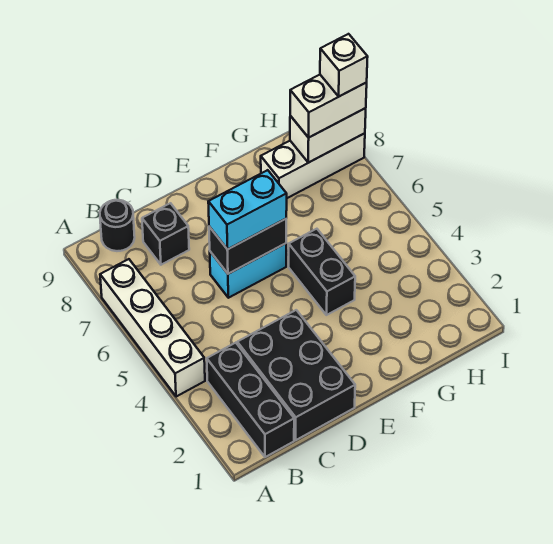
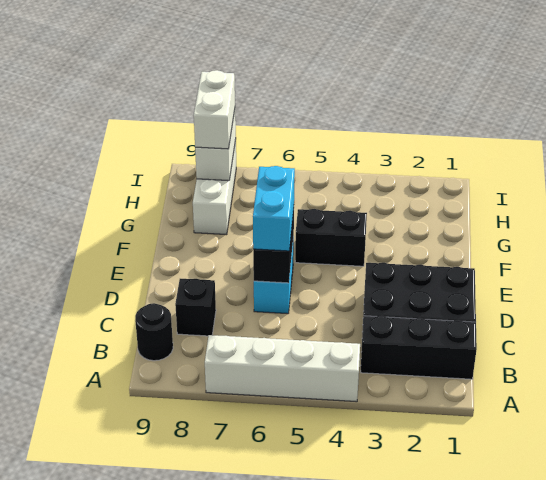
white brick I8 level 4 -> none

